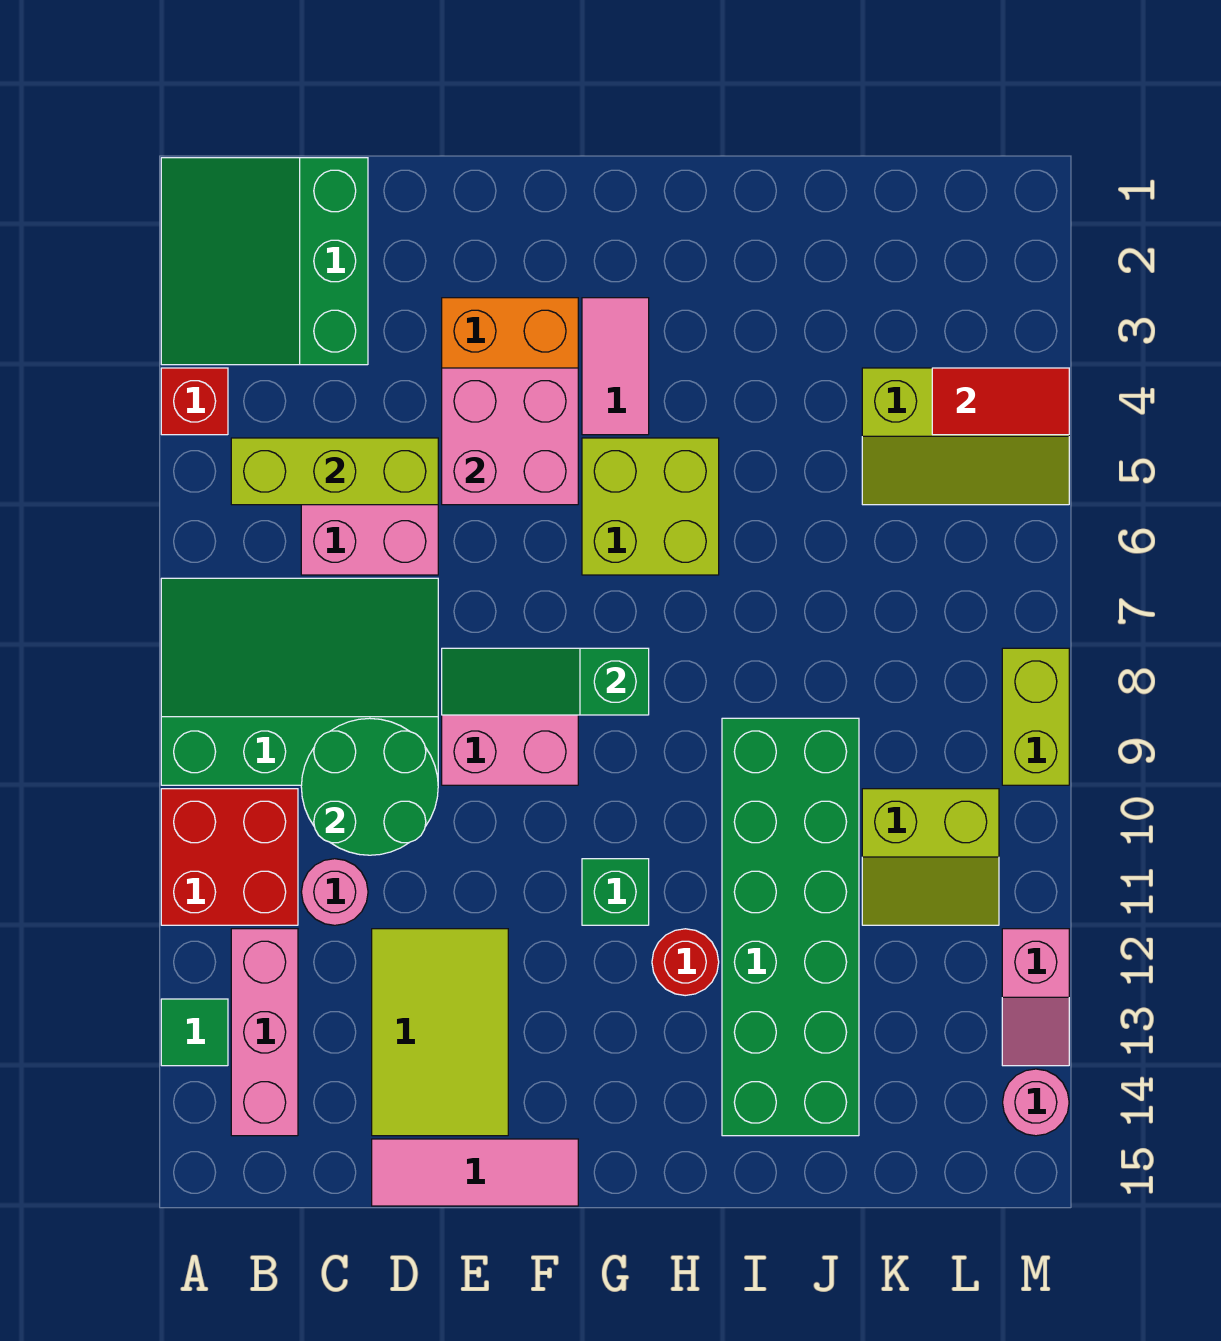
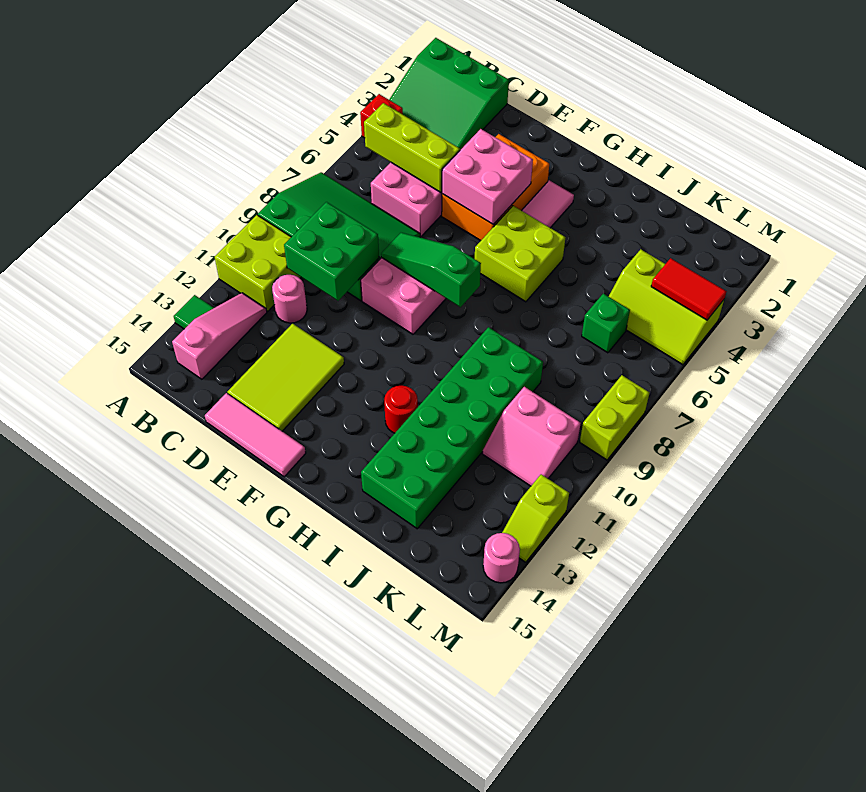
green slope A1:C3 level 1 top C -> green slope A1:C3 level 1 top 1
red brick A10:B11 level 1 -> lime brick A10:B11 level 1
pink brick B12:B14 level 1 -> pink slope B12:B14 level 1 top 14
green round brick C9:D10 level 2 -> green brick C9:D10 level 2
green brick G11 level 1 -> green brick K6 level 1
lime slope K10:L11 level 1 top 10 -> pink slope K10:L11 level 1 top 10
pink slope M12:M13 level 1 top 12 -> lime slope M12:M13 level 1 top 12

